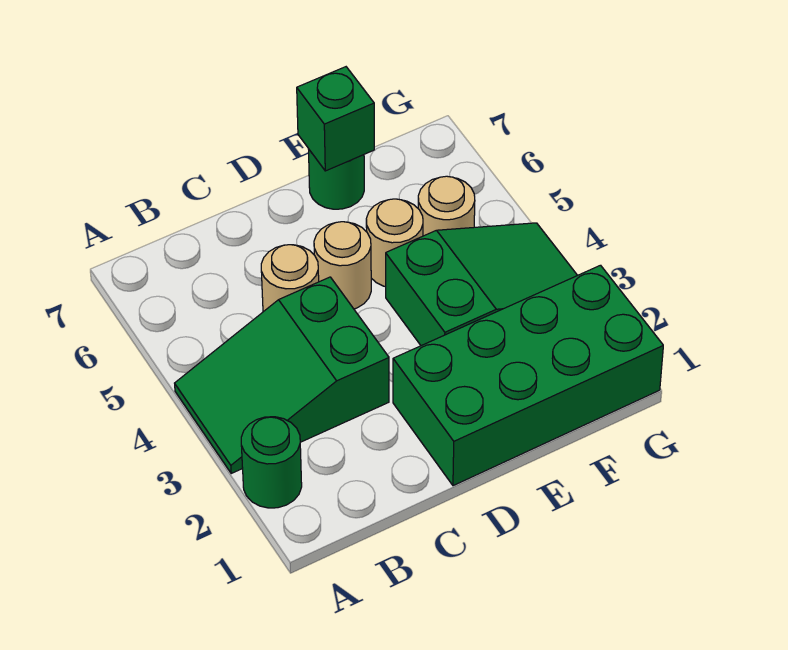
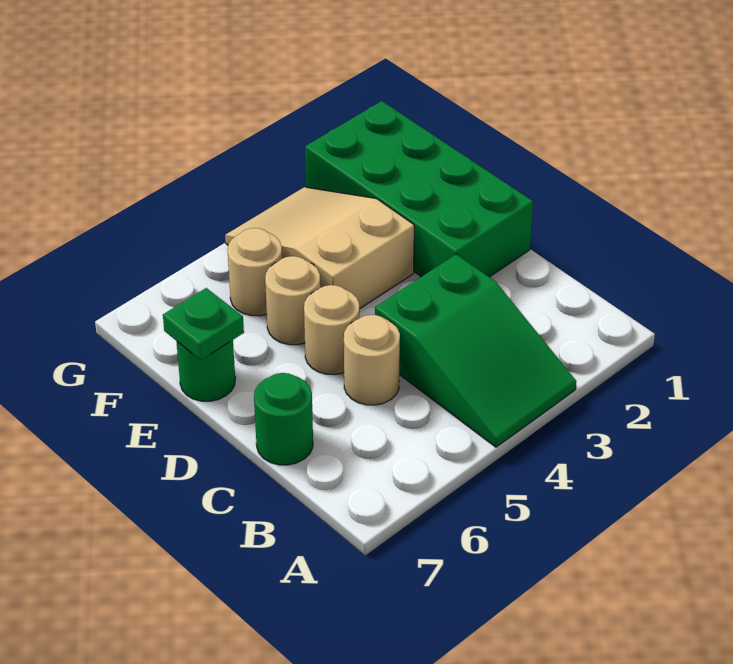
green round brick A2 level 1 -> green round brick C7 level 1
green slope E3:G4 level 1 top E -> tan slope E3:G4 level 1 top E
green brick E7 level 2 -> green plate E7 level 2

